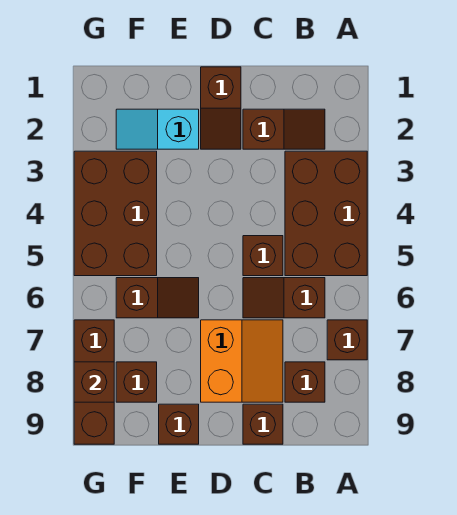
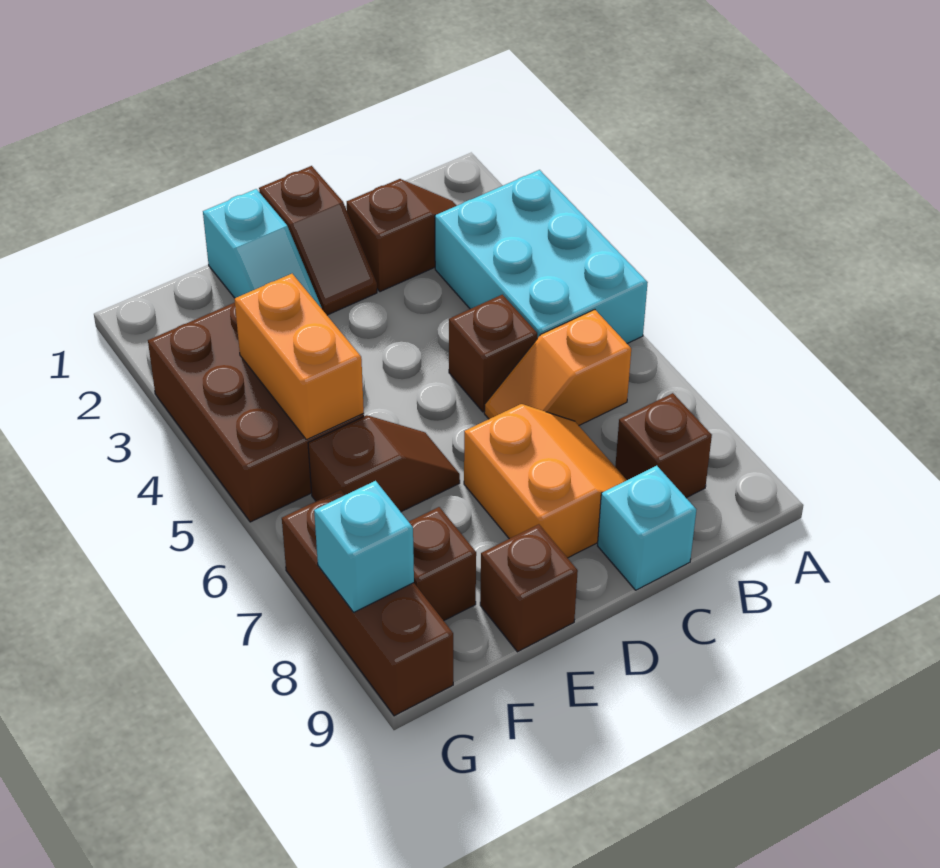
brown brick A3:B5 level 1 -> cyan brick A3:B5 level 1
brown brick A7 level 1 -> none
brown slope B6:C6 level 1 top B -> orange slope B6:C6 level 1 top B
brown brick C9 level 1 -> cyan brick C9 level 1
cyan slope E2:F2 level 1 top E -> cyan slope E1:E2 level 1 top 1
none -> orange brick F4:F5 level 2
brown brick G8 level 2 -> cyan brick G8 level 2

